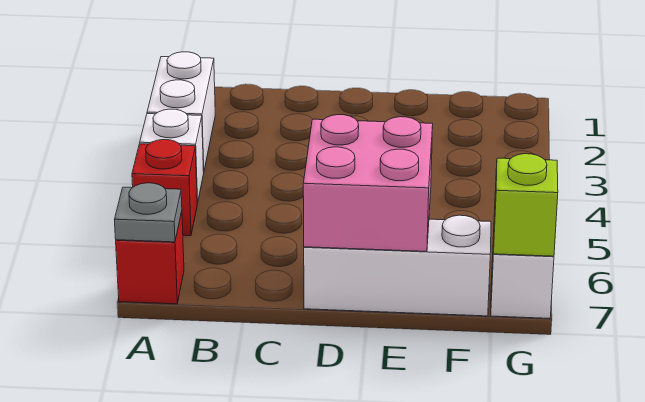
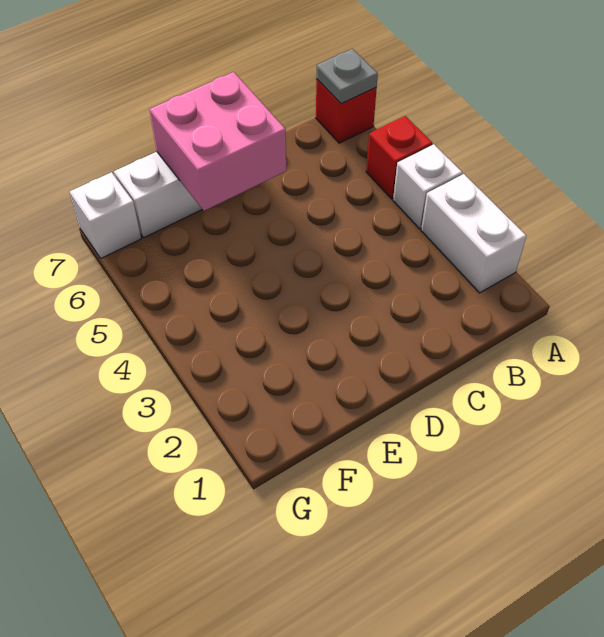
lime brick G7 level 2 -> none

